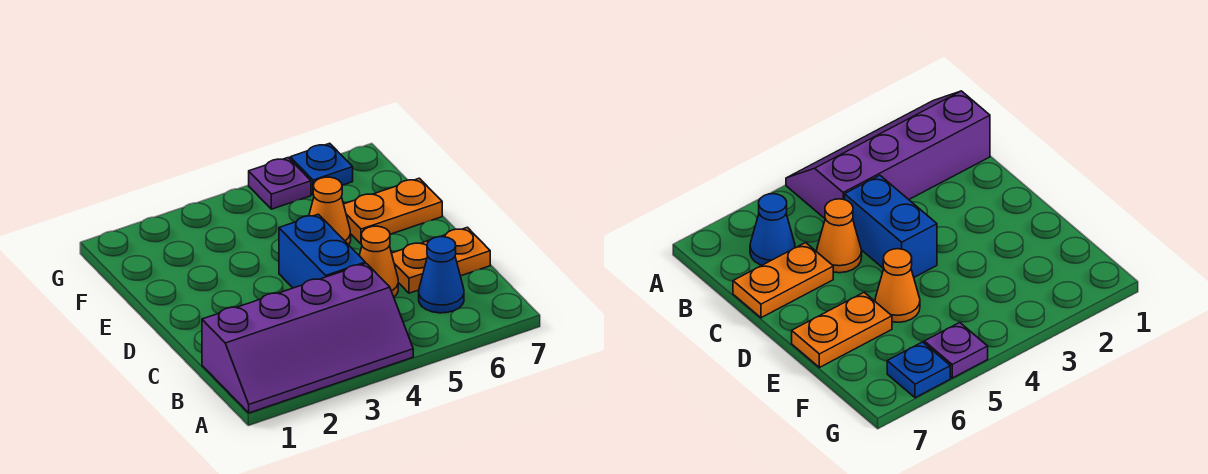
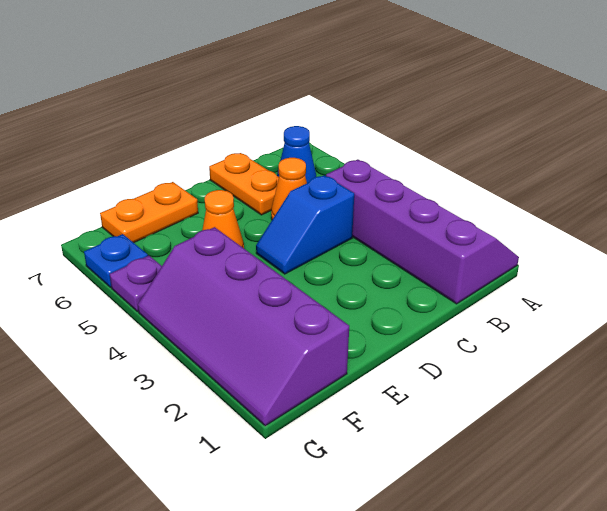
blue brick C4:D4 level 1 -> blue slope C4:D4 level 1 top C
orange plate E6:E7 level 1 -> orange plate E7:F7 level 1
none -> purple slope F1:G4 level 1 top F

